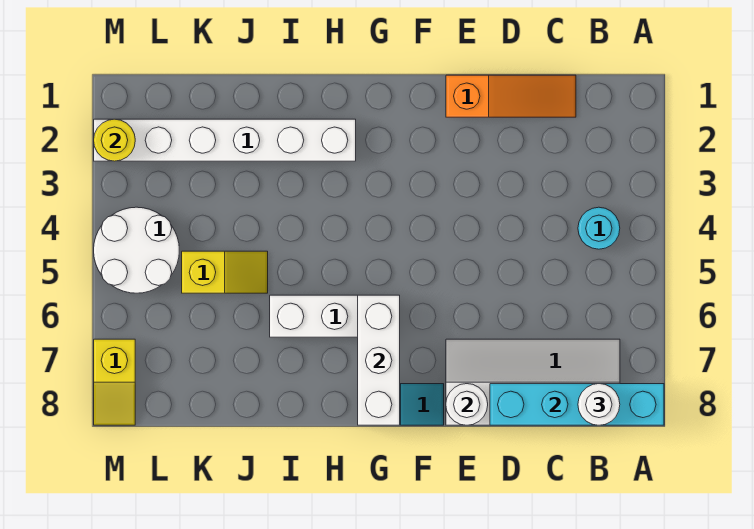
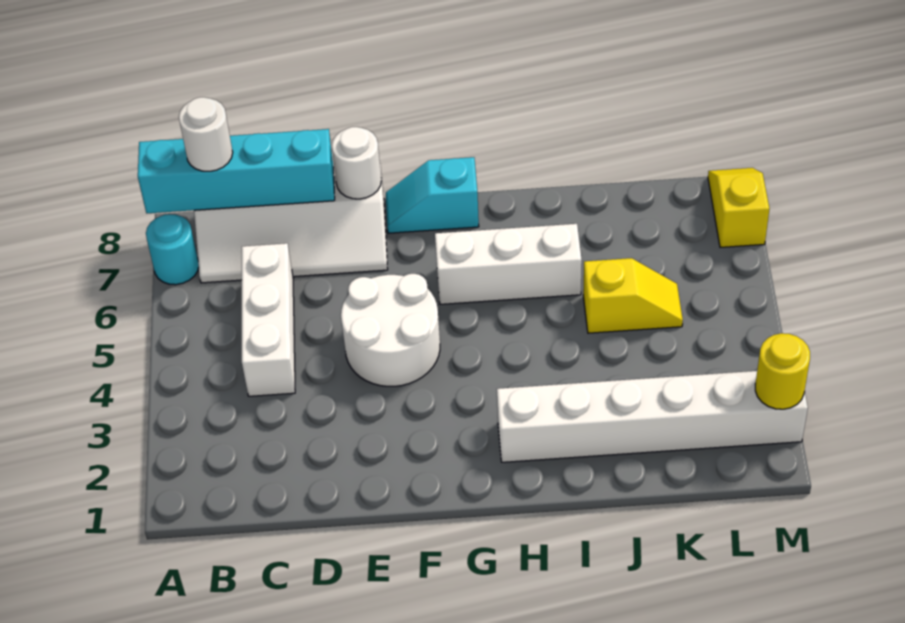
cyan round brick B4 level 1 -> cyan round brick A7 level 1
orange slope C1:E1 level 1 top E -> none
white brick G6:G8 level 2 -> white brick C4:C6 level 1
yellow slope J5:K5 level 1 top K -> yellow slope J5:K5 level 1 top J
white round brick L4:M5 level 1 -> white round brick E4:F5 level 1

